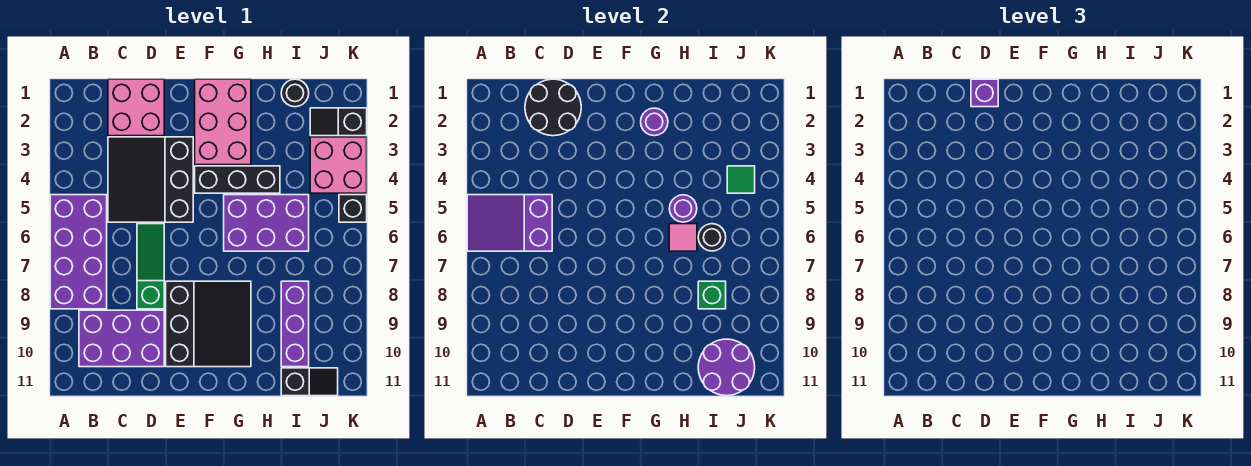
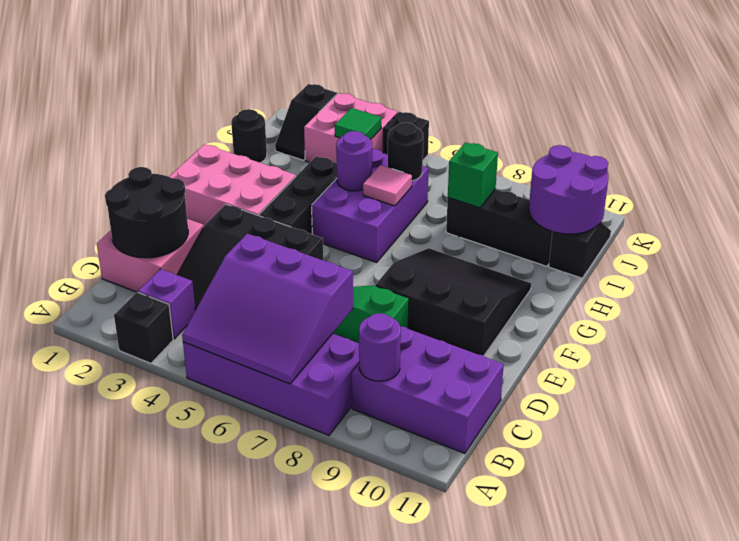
none -> black brick A3 level 1
purple slope A5:C6 level 2 top C -> purple slope A5:C7 level 2 top C
purple brick B9:D10 level 1 -> purple brick B9:C11 level 1
purple brick D1 level 3 -> purple brick B3 level 1
purple round brick G2 level 2 -> purple round brick B9 level 2
purple brick I8:I10 level 1 -> black brick I8:I10 level 1

